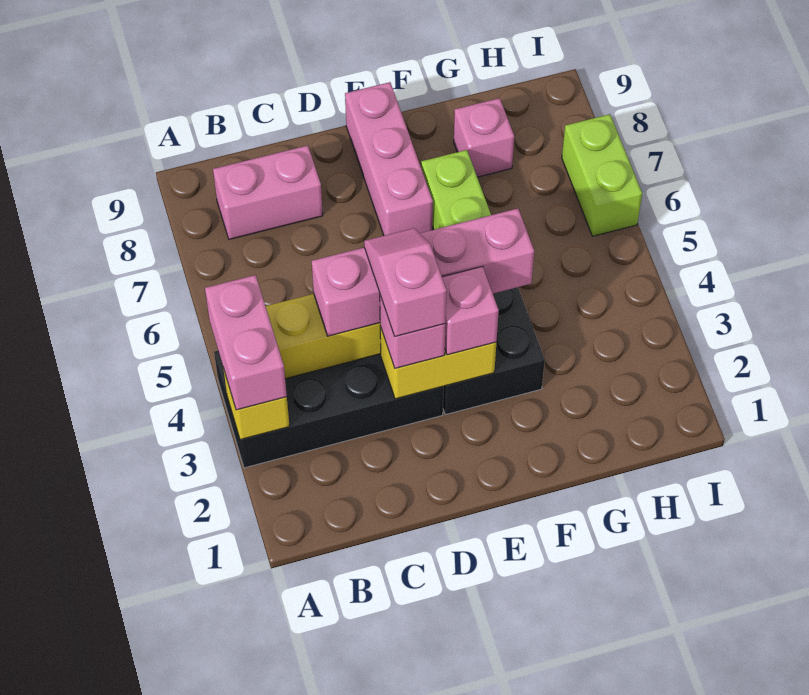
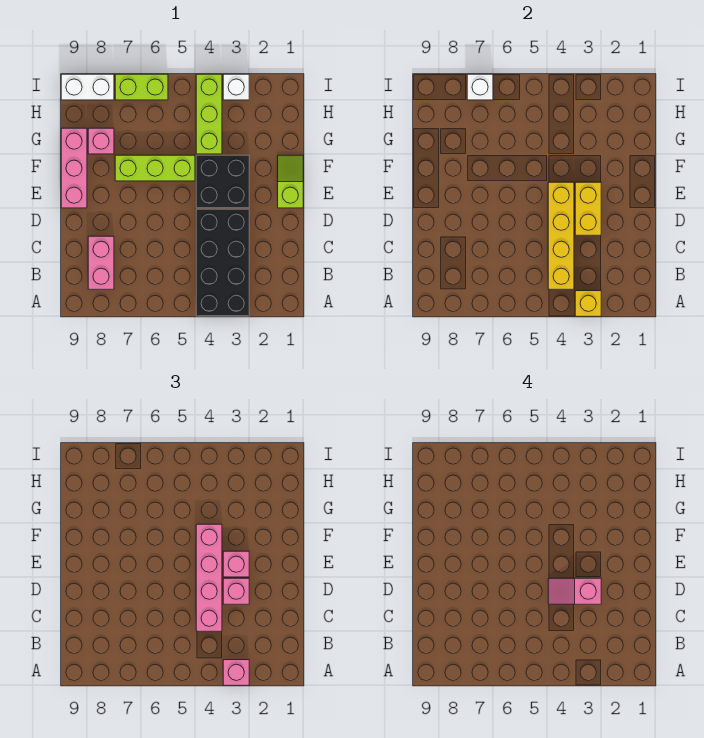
pink brick A3:A4 level 3 -> pink brick A3 level 3
none -> lime slope E1:F1 level 1 top E
pink brick E7:E9 level 1 -> pink brick E9:G9 level 1
none -> lime brick G4:I4 level 1
none -> white brick I3 level 1
none -> white brick I7 level 2
none -> white brick I8:I9 level 1

